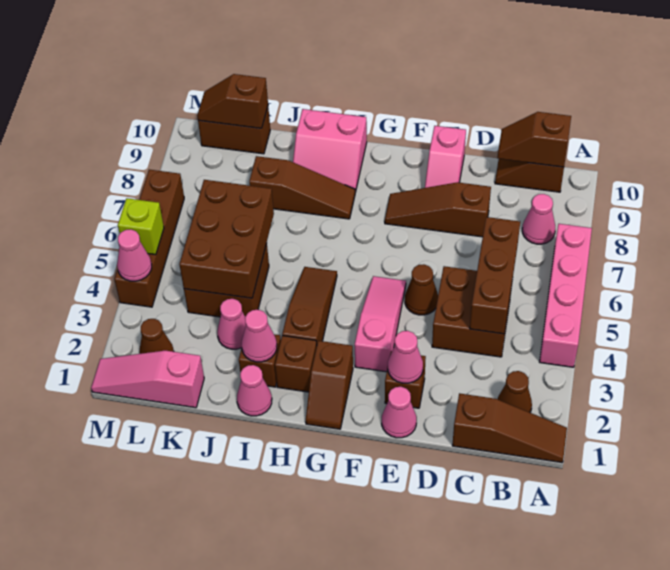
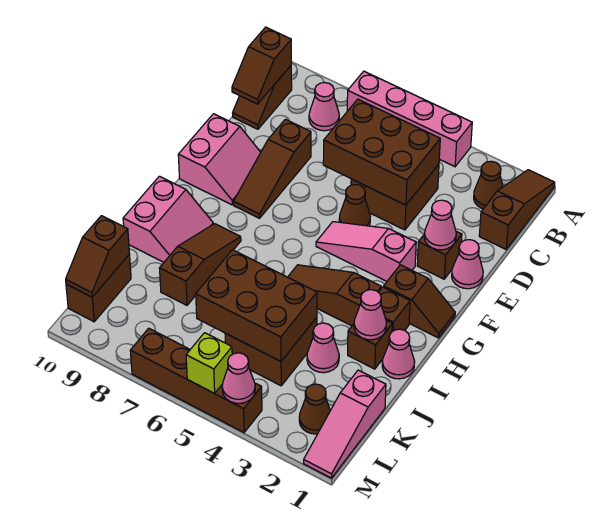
brown brick C4:C6 level 2 -> brown brick C4:D6 level 2
pink slope E9:E10 level 1 top 10 -> pink slope E9:F10 level 1 top 10

